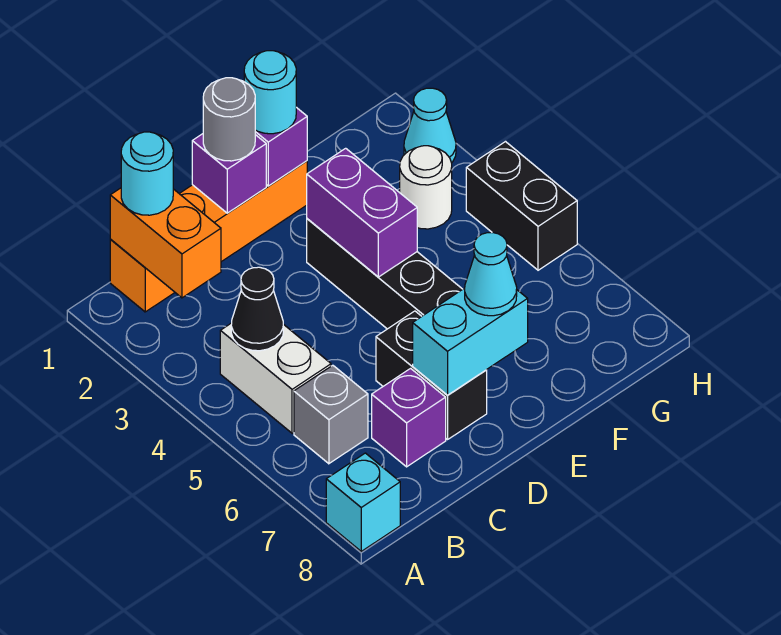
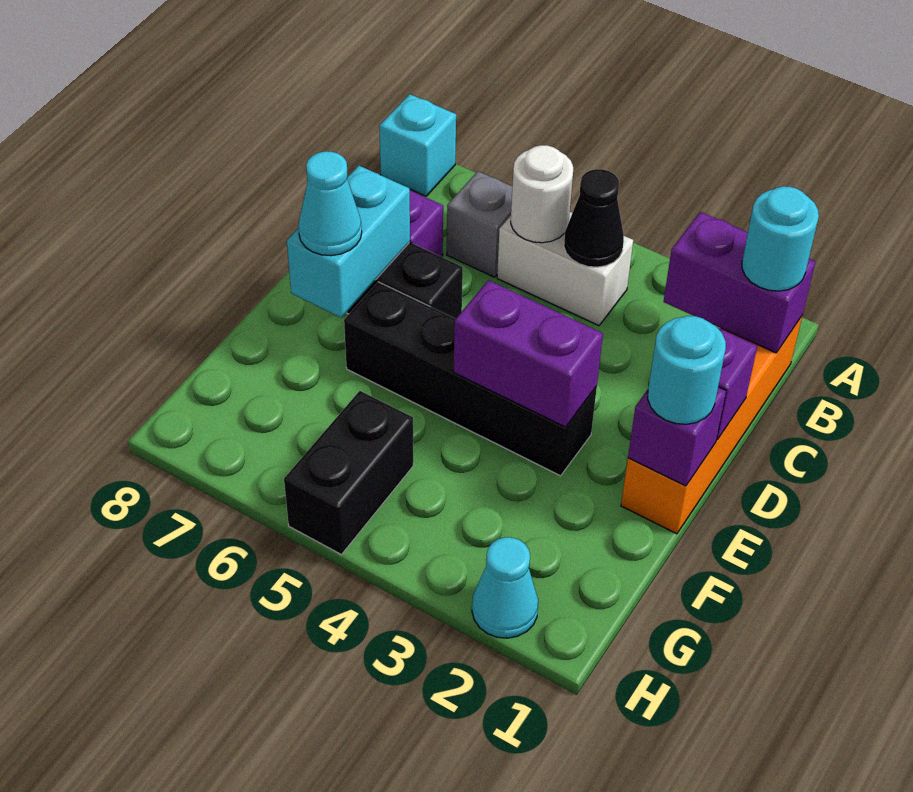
orange brick B1:B2 level 2 -> purple brick B1:B2 level 2
grey round brick D1 level 3 -> none
white round brick G3 level 1 -> white round brick B5 level 2
black brick H4:H5 level 1 -> black brick G5:H5 level 1

